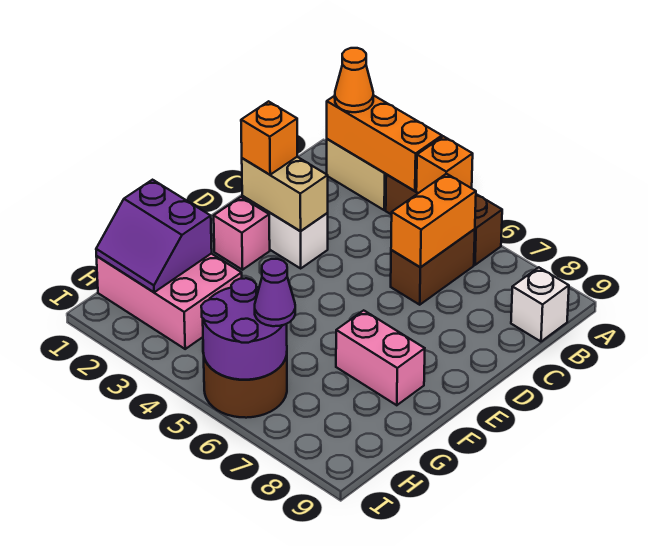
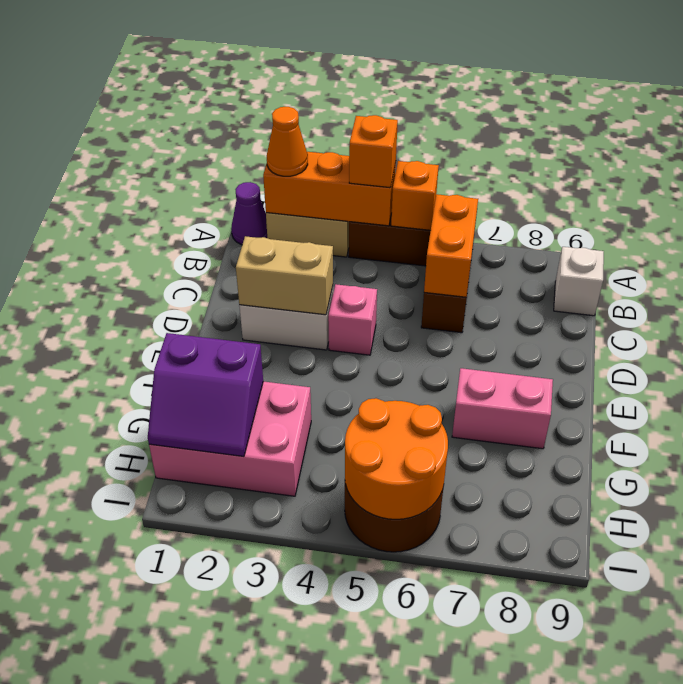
orange brick D2 level 3 -> orange brick A4 level 3
pink brick E2 level 1 -> pink brick D4 level 1
purple round brick H5:I6 level 2 -> orange round brick H5:I6 level 2
purple cone H6 level 3 -> purple cone A1 level 1

